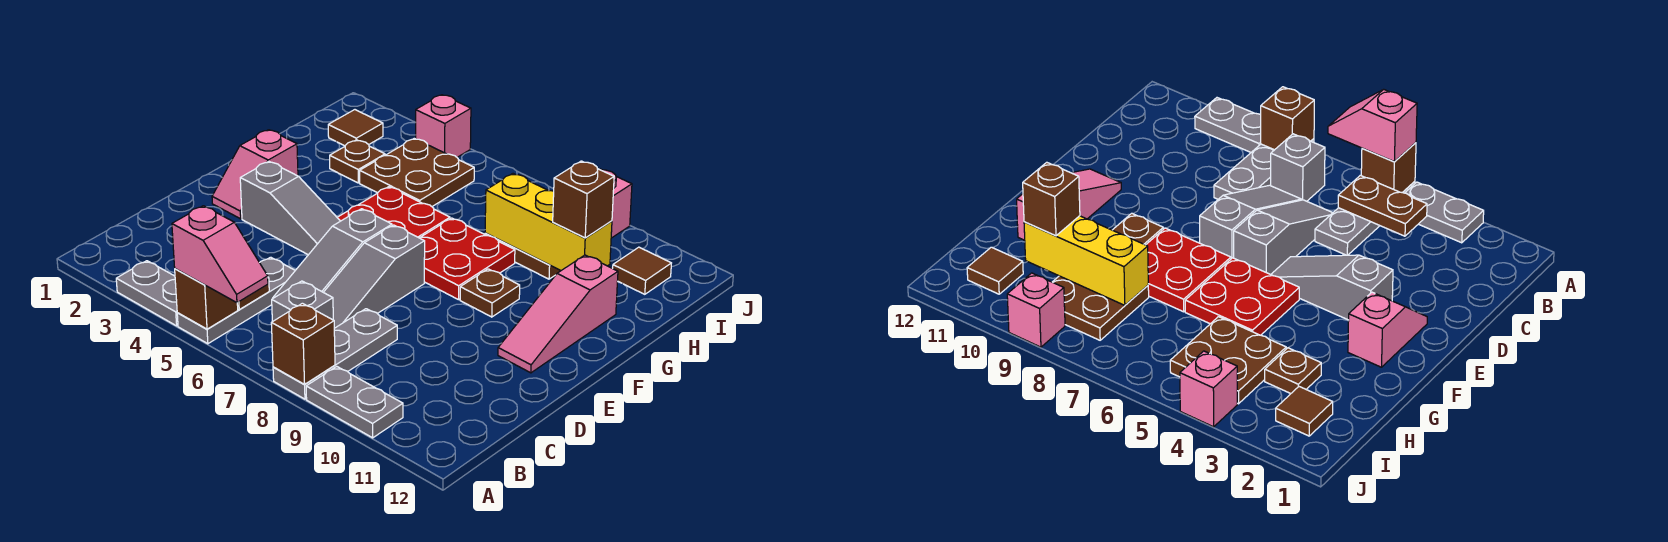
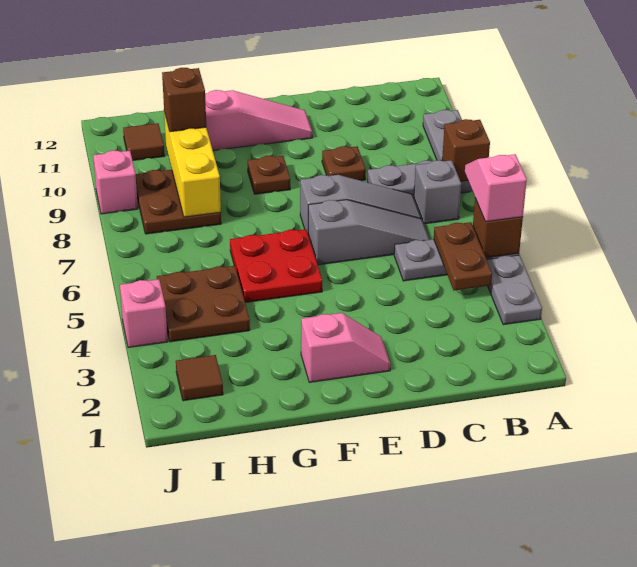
grey slope E3:E5 level 1 top 3 -> none
red plate F7:G8 level 1 -> none
brown plate H3 level 1 -> brown plate D9 level 1

